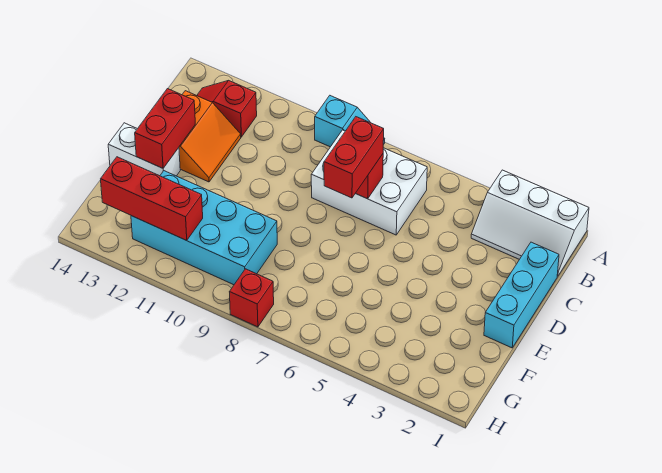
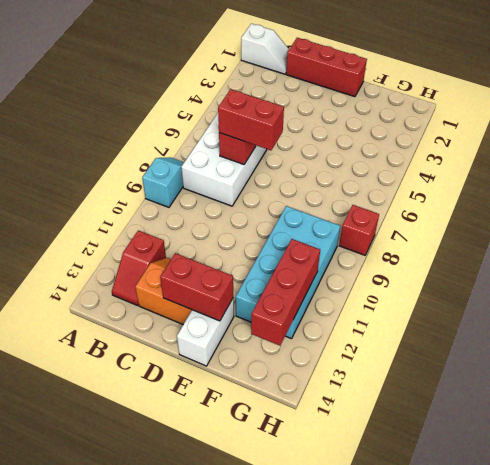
white slope A1:B3 level 1 top A -> white slope A1:B1 level 1 top A
cyan brick C1:E1 level 1 -> red brick C1:E1 level 1

